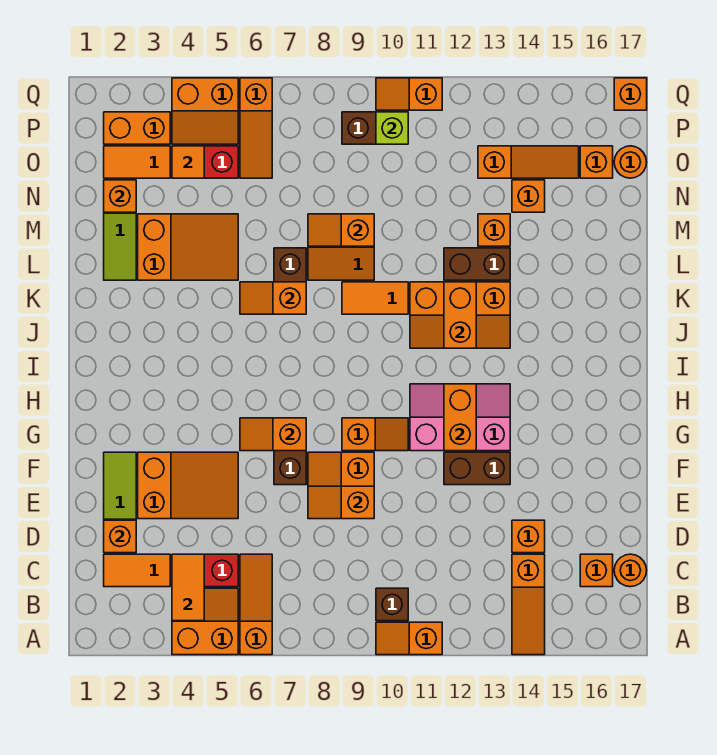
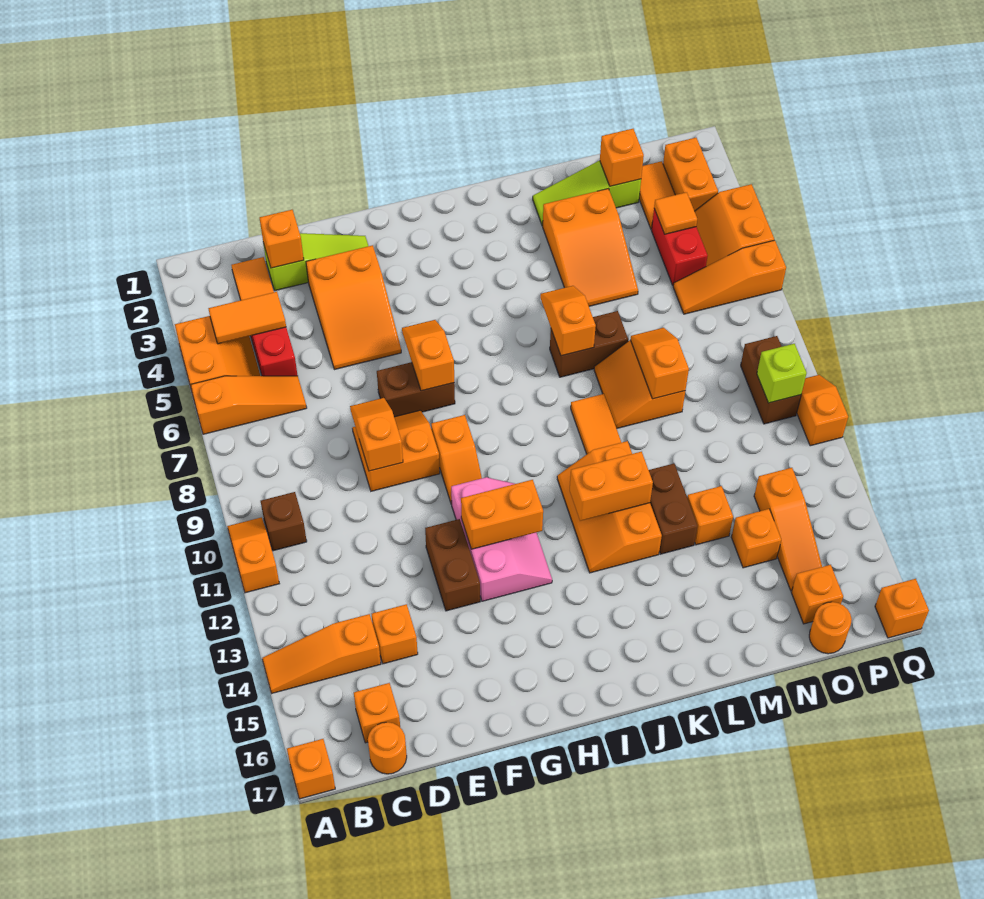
none -> orange brick A17 level 1

